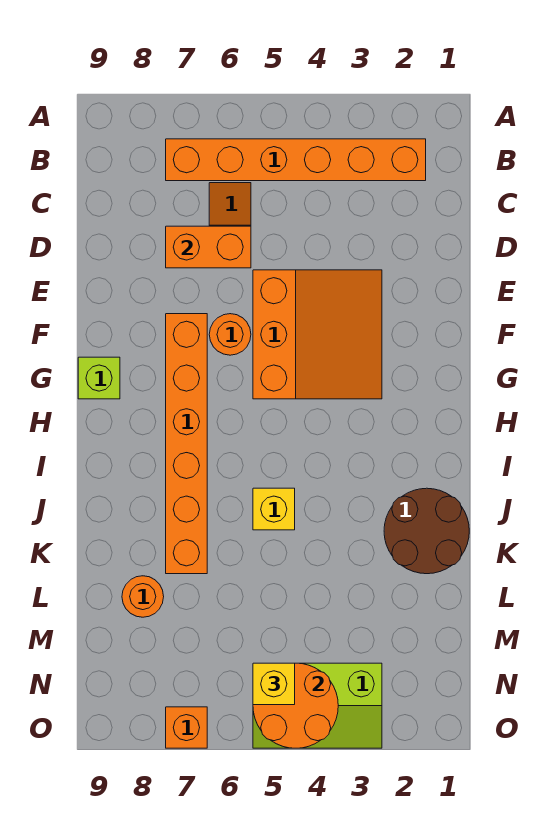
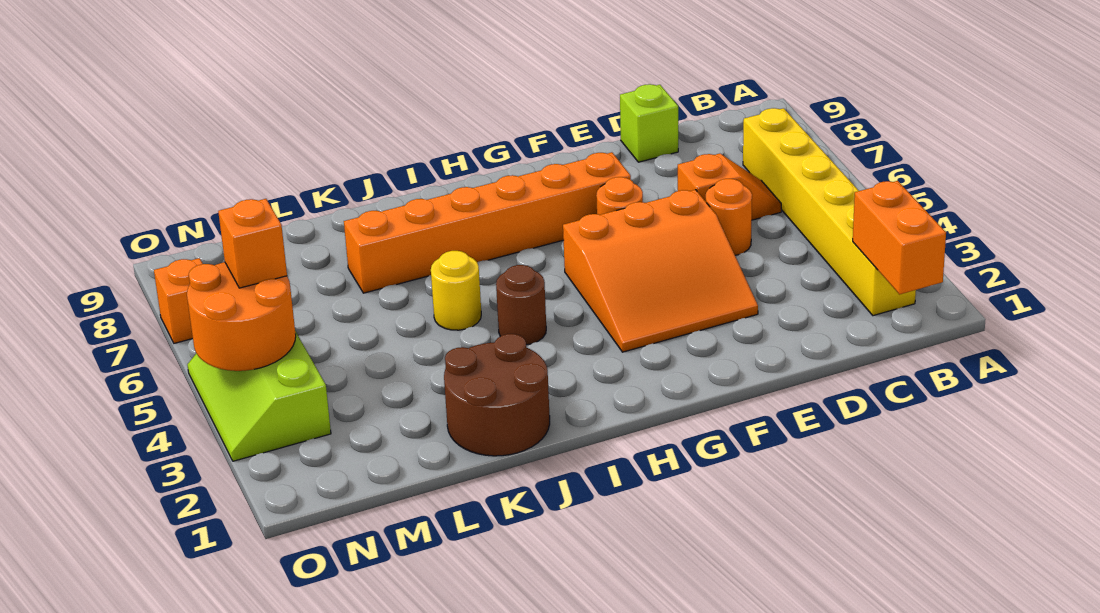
orange brick B2:B7 level 1 -> yellow brick B2:B7 level 1
orange brick D6:D7 level 2 -> orange brick B1:B2 level 2
lime brick G9 level 1 -> lime brick D9 level 1
none -> brown round brick I4 level 1
yellow brick J5 level 1 -> yellow round brick J5 level 1
orange round brick L8 level 1 -> orange round brick D5 level 1
yellow brick N5 level 3 -> orange brick N5 level 3

